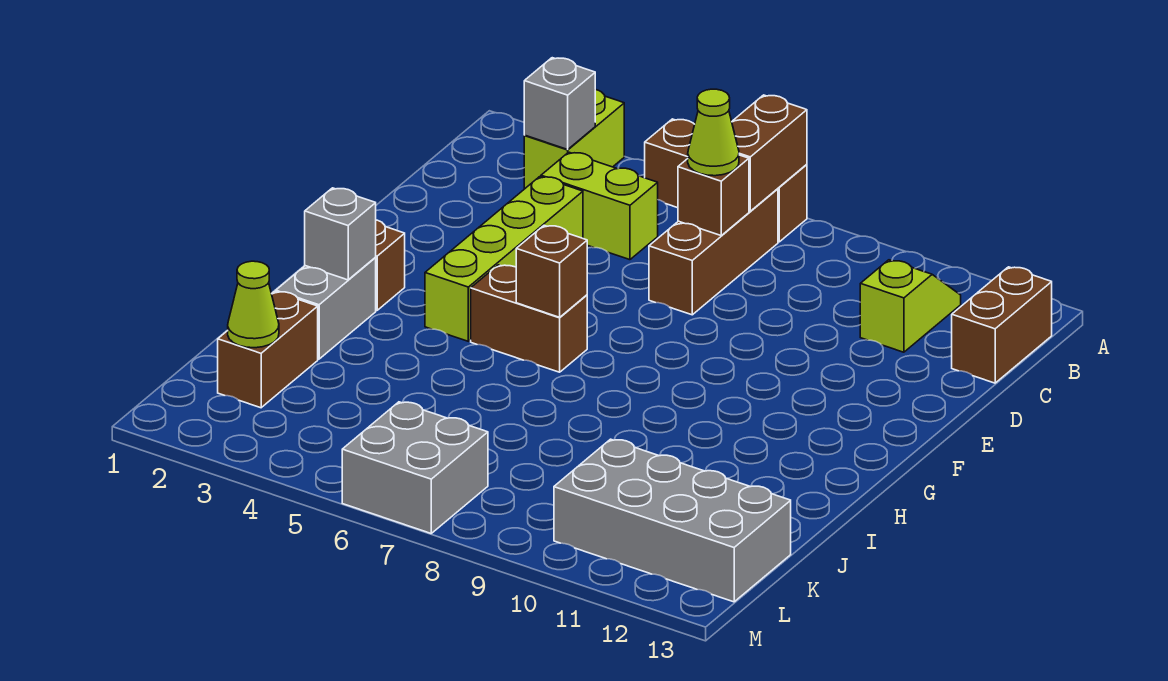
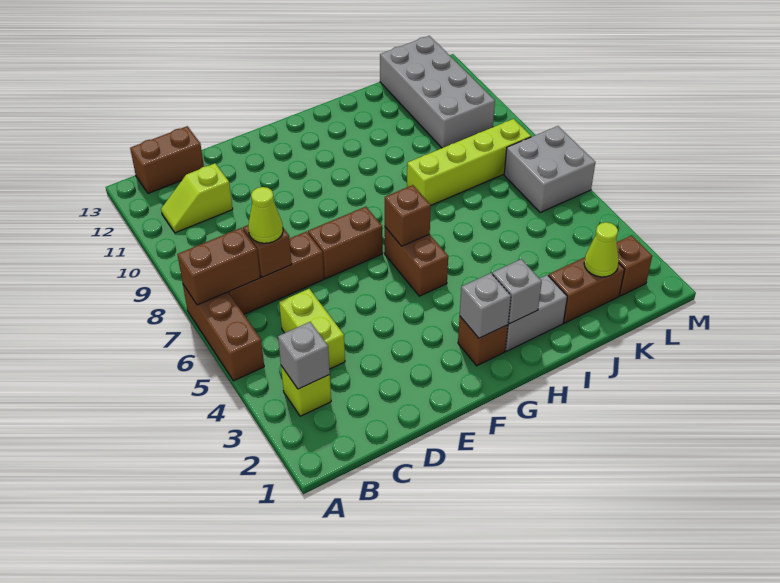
lime brick A3:B3 level 1 -> lime brick B3 level 1
lime brick D4:G4 level 1 -> lime brick I8:L8 level 1
none -> brown brick E7:F7 level 1
none -> grey brick G2 level 2
none -> brown brick L2 level 1

